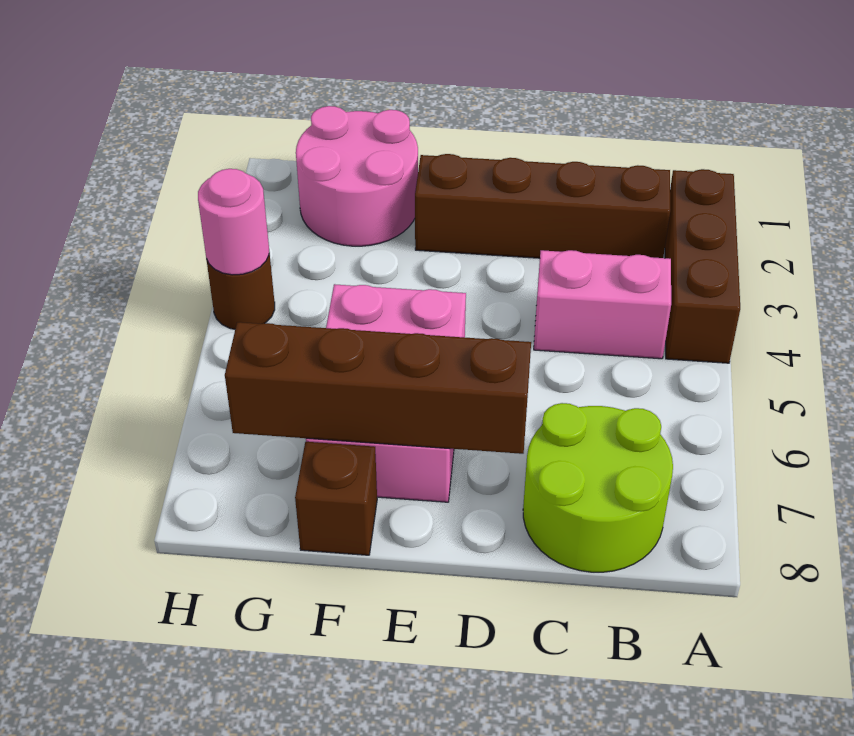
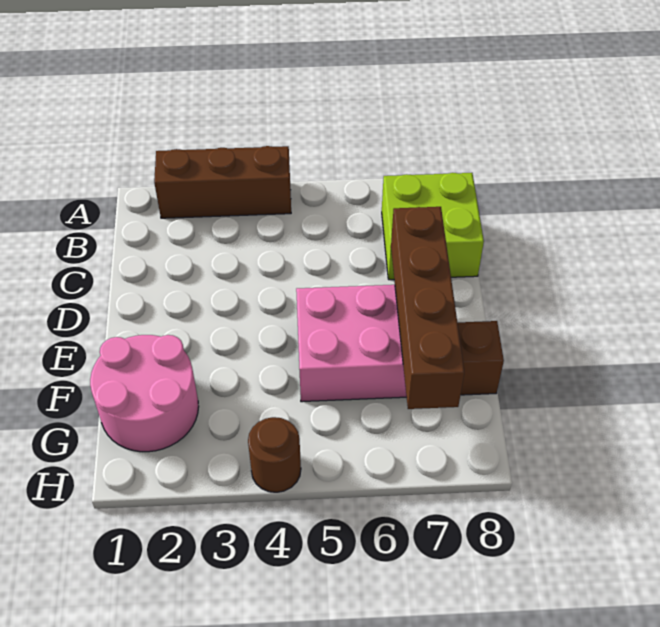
brown brick B2:E2 level 1 -> none
pink brick B4:C4 level 1 -> none
lime round brick B7:C8 level 1 -> lime brick B7:C8 level 1
pink round brick H4 level 2 -> none

